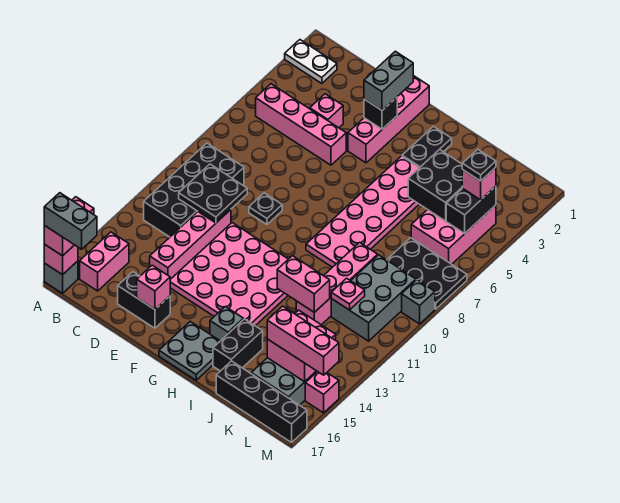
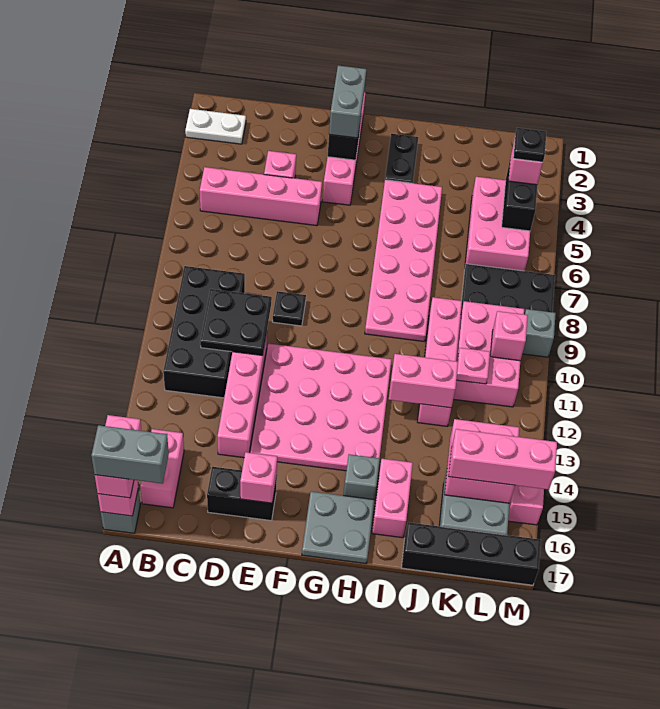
black brick I15:I16 level 1 -> pink brick I15:I16 level 1
black brick J4:K5 level 2 -> none
grey brick K9:L11 level 1 -> pink brick K9:L11 level 1
none -> pink brick L10 level 2

